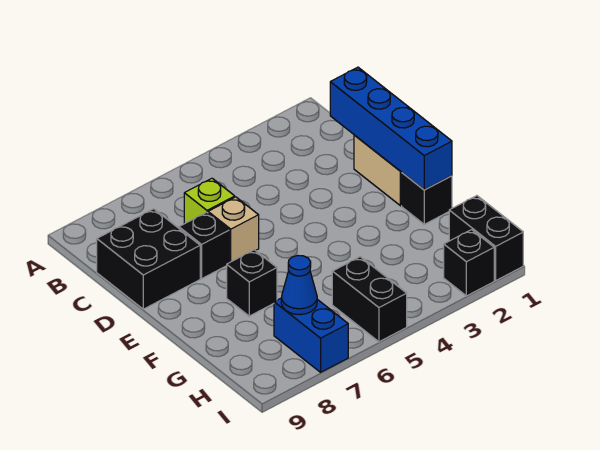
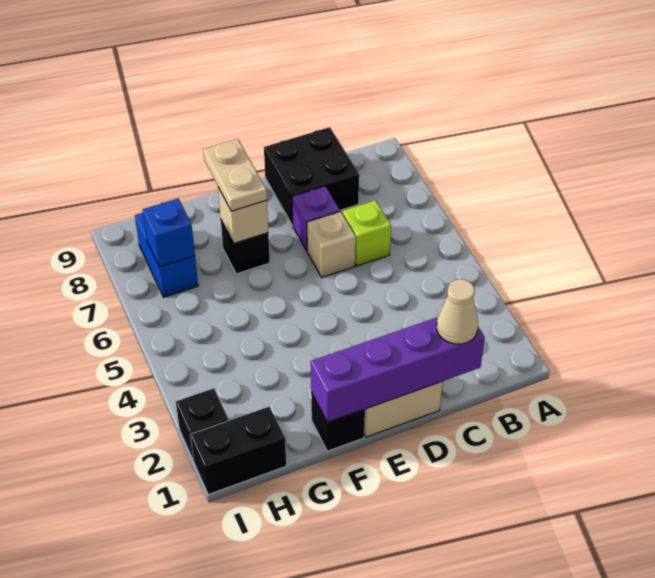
blue brick C1:F1 level 2 -> purple brick C1:F1 level 2
none -> tan cone C1 level 3
black brick D7 level 1 -> purple brick D7 level 1
none -> tan brick F7 level 2
none -> tan plate F7:F8 level 3
black brick H5:I5 level 1 -> none
blue brick H7:I7 level 1 -> blue brick H7:H8 level 1
blue cone H7 level 2 -> blue brick H7 level 2

